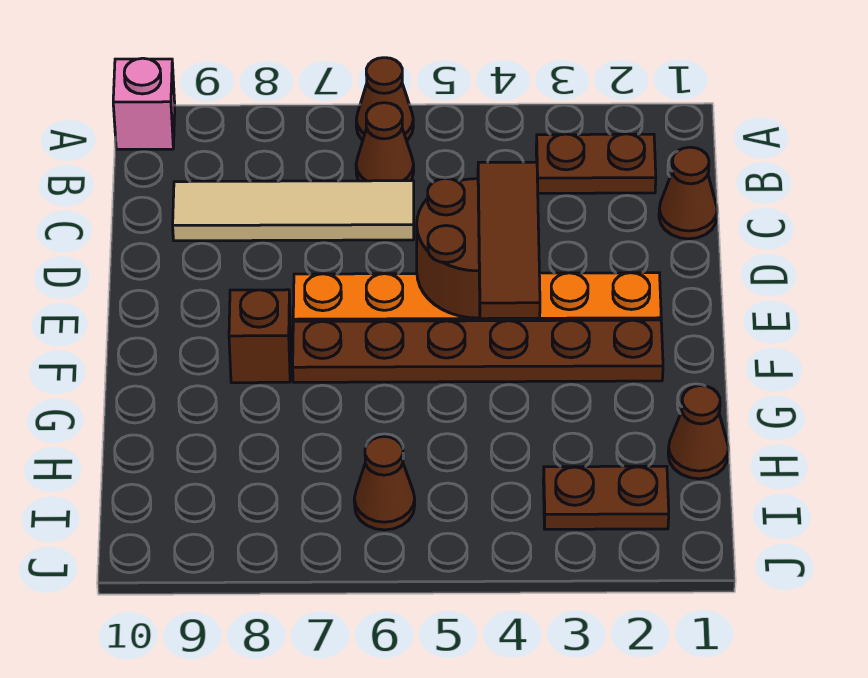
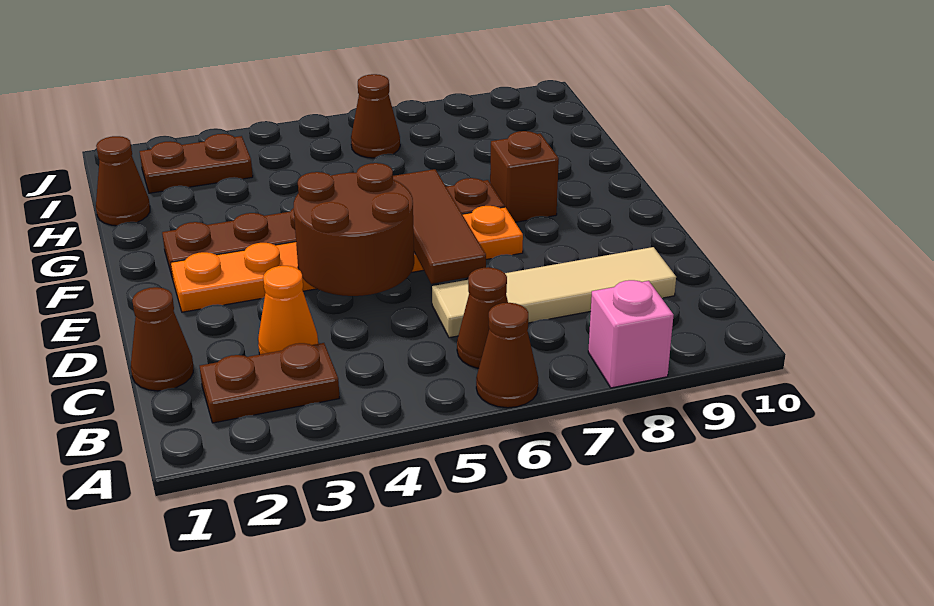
pink brick A10 level 1 -> pink brick A8 level 1
none -> orange cone C3 level 1
brown tile D4:F4 level 3 -> brown tile D6:F6 level 2

